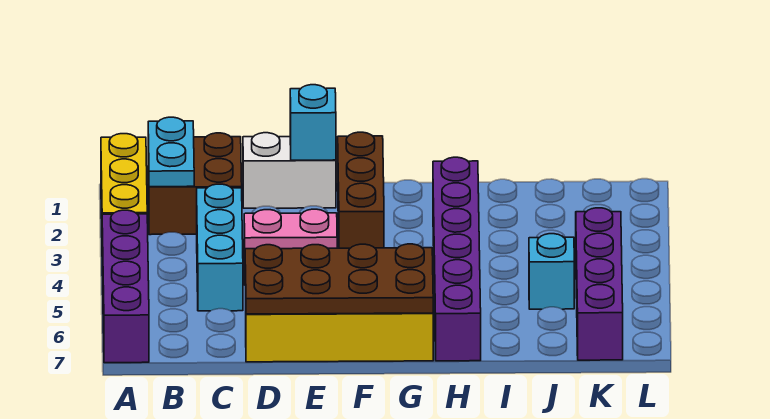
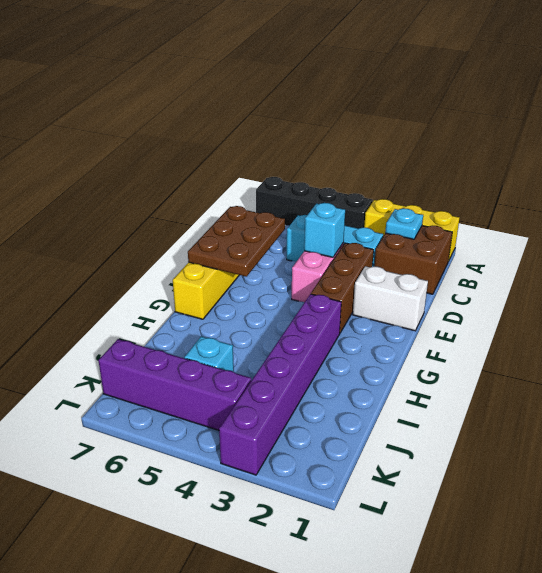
purple brick A4:A7 level 1 -> black brick A4:A7 level 1
cyan plate B1:B2 level 2 -> cyan plate B2 level 2
white brick D1:E1 level 1 -> white brick E1:E2 level 1
brown plate D6:G7 level 2 -> brown plate D6:F7 level 2
cyan brick E1 level 2 -> cyan brick D4 level 2
brown brick F1:F3 level 1 -> brown brick D3:F3 level 1
purple brick H2:H7 level 1 -> purple brick G3:L3 level 1

